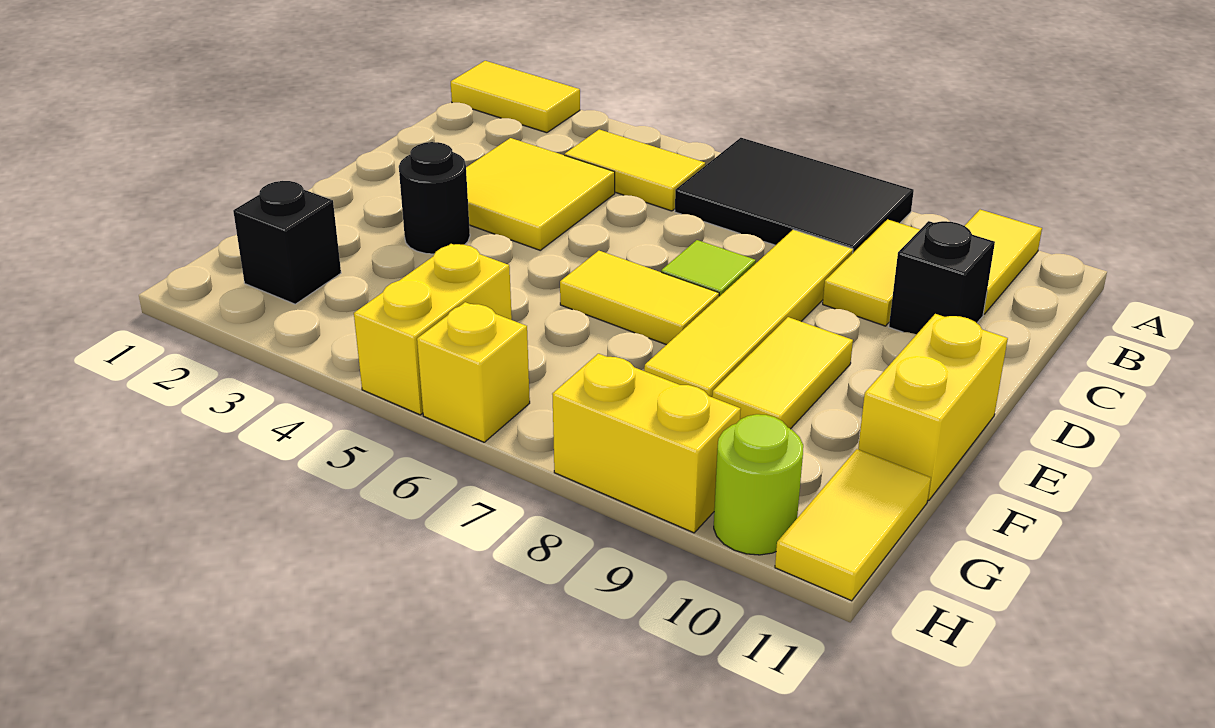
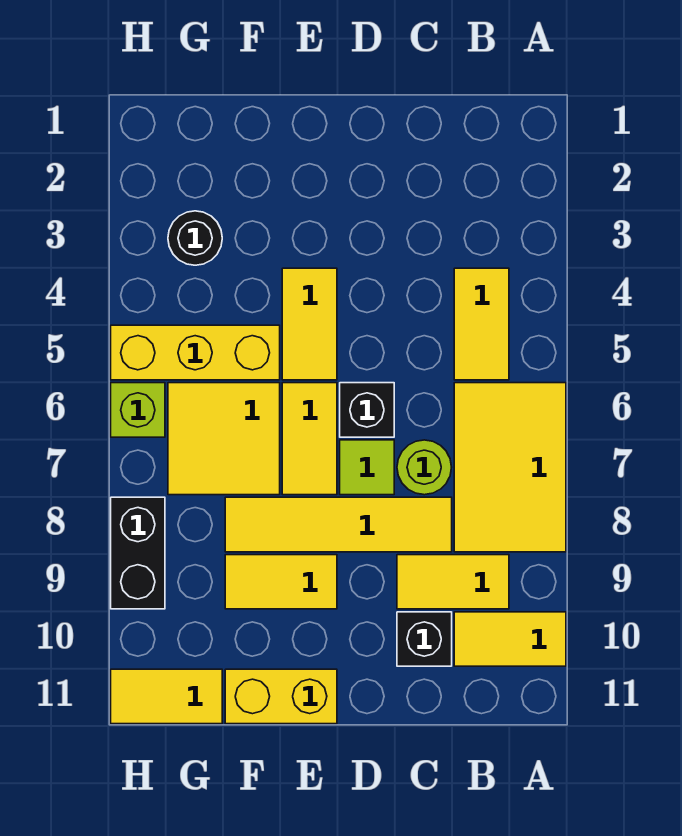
yellow tile A1:A2 level 1 -> yellow tile E4:E5 level 1
black tile A6:B8 level 1 -> yellow tile A6:B8 level 1
yellow tile C3:D4 level 1 -> yellow tile F6:G7 level 1
black round brick E3 level 1 -> black round brick G3 level 1
black brick G2 level 1 -> black brick D6 level 1
yellow brick G5:H5 level 1 -> yellow brick F5:H5 level 1
yellow brick H6 level 1 -> lime brick H6 level 1
yellow brick H8:H9 level 1 -> black brick H8:H9 level 1
lime round brick H10 level 1 -> lime round brick C7 level 1

